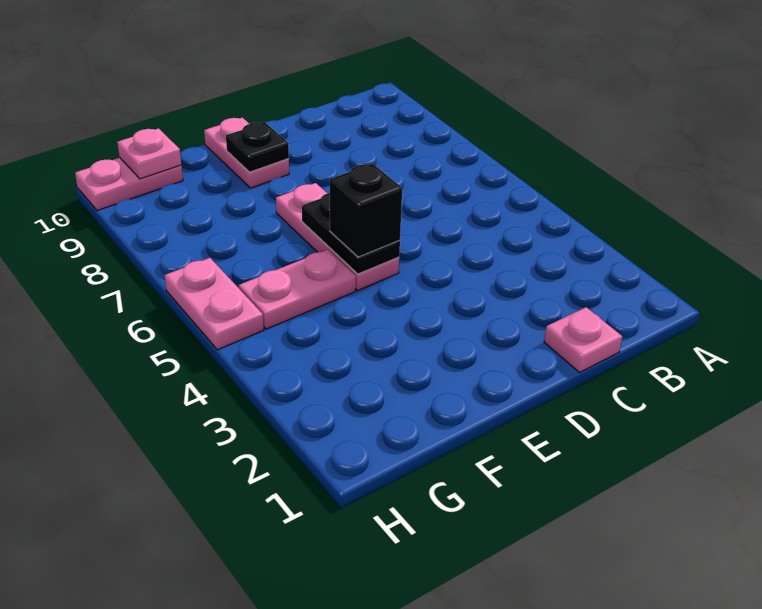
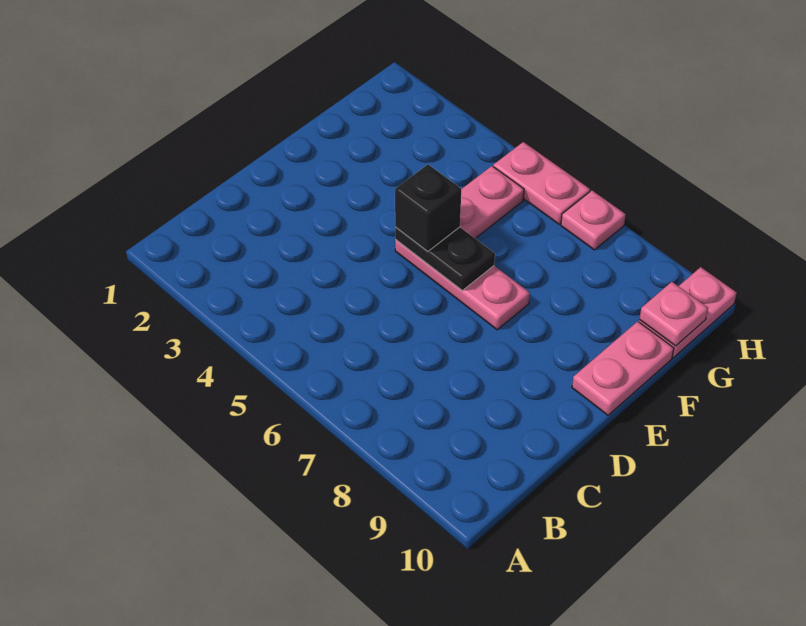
pink plate C1 level 1 -> pink plate H7 level 1
pink plate E9:E10 level 1 -> pink plate E10:F10 level 1
black plate E9 level 2 -> none

